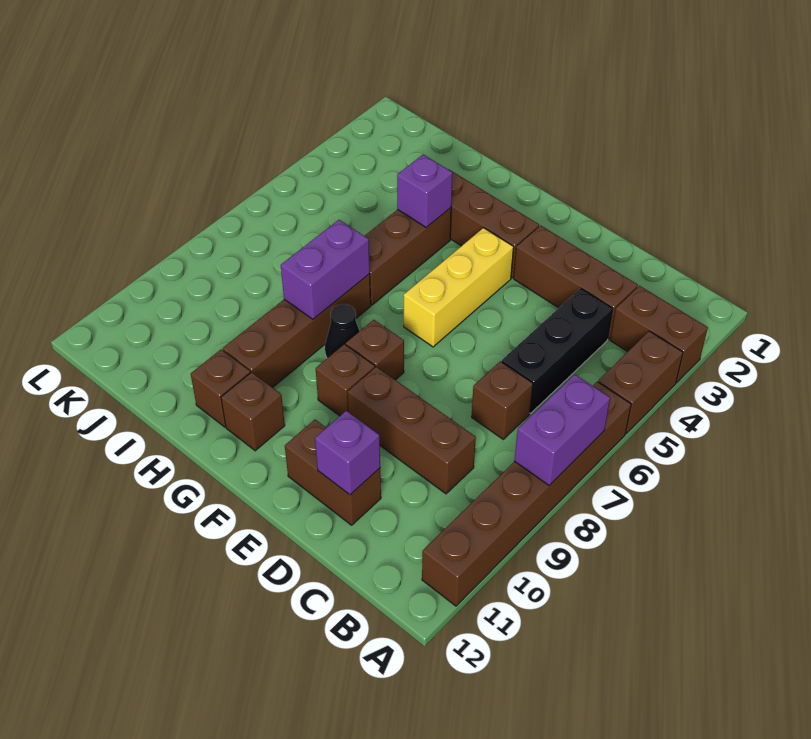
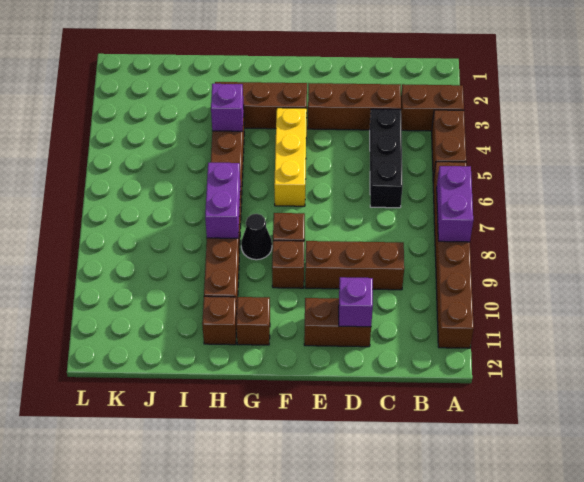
brown brick C7 level 1 -> none

